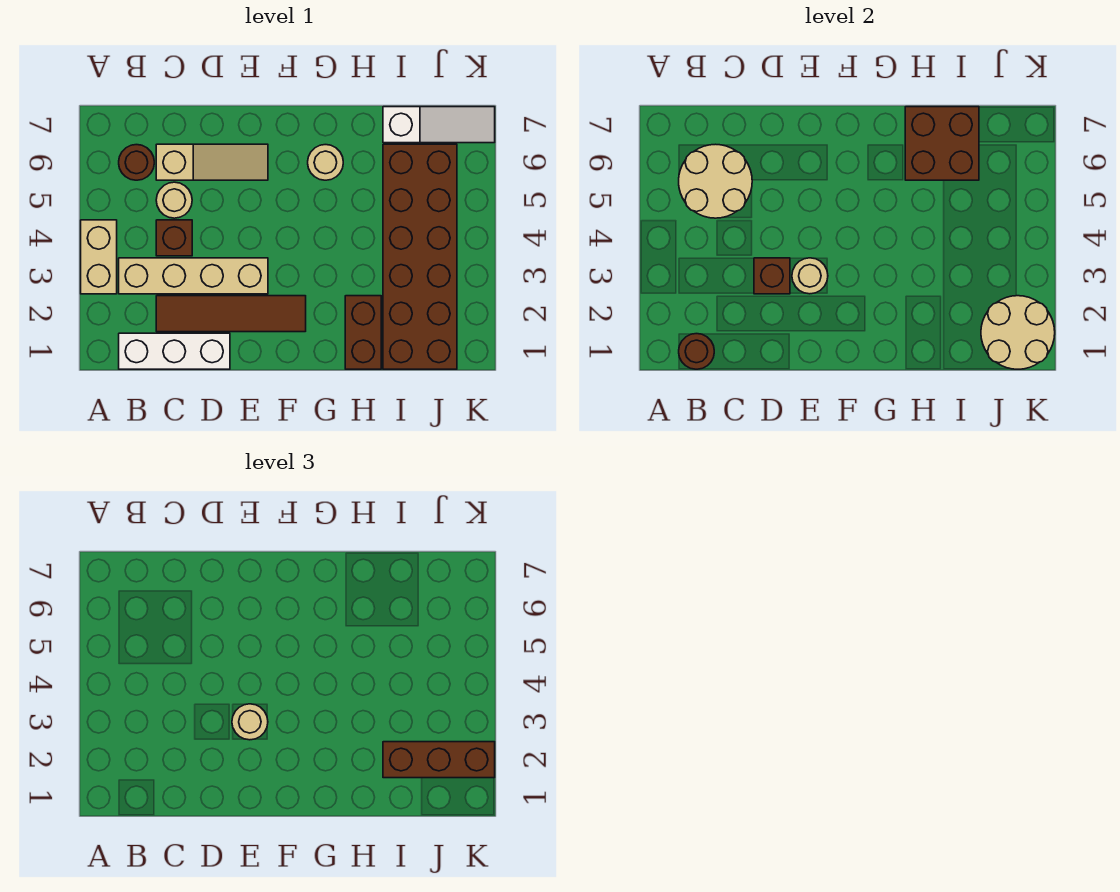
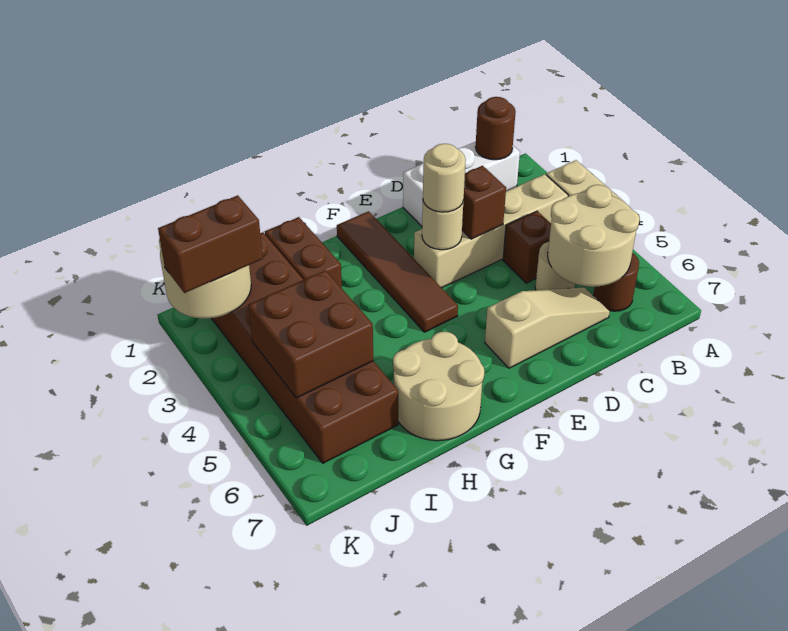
brown tile C2:F2 level 1 -> brown tile F1:F4 level 1
tan slope C6:E6 level 1 top C -> tan slope C6:E6 level 1 top E
tan round brick G6 level 1 -> tan round brick G6:H7 level 1
brown brick H6:I7 level 2 -> brown brick I4:J5 level 2
brown brick I2:K2 level 3 -> brown brick J2:K2 level 3
white slope I7:K7 level 1 top I -> none

